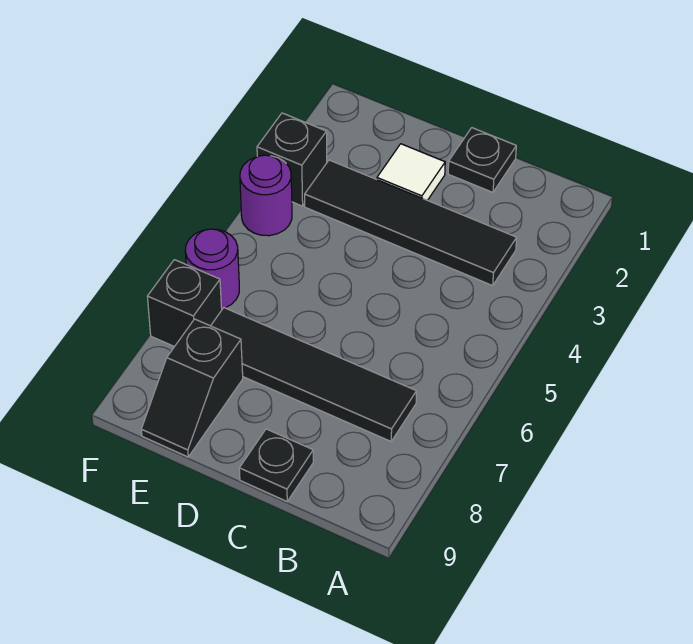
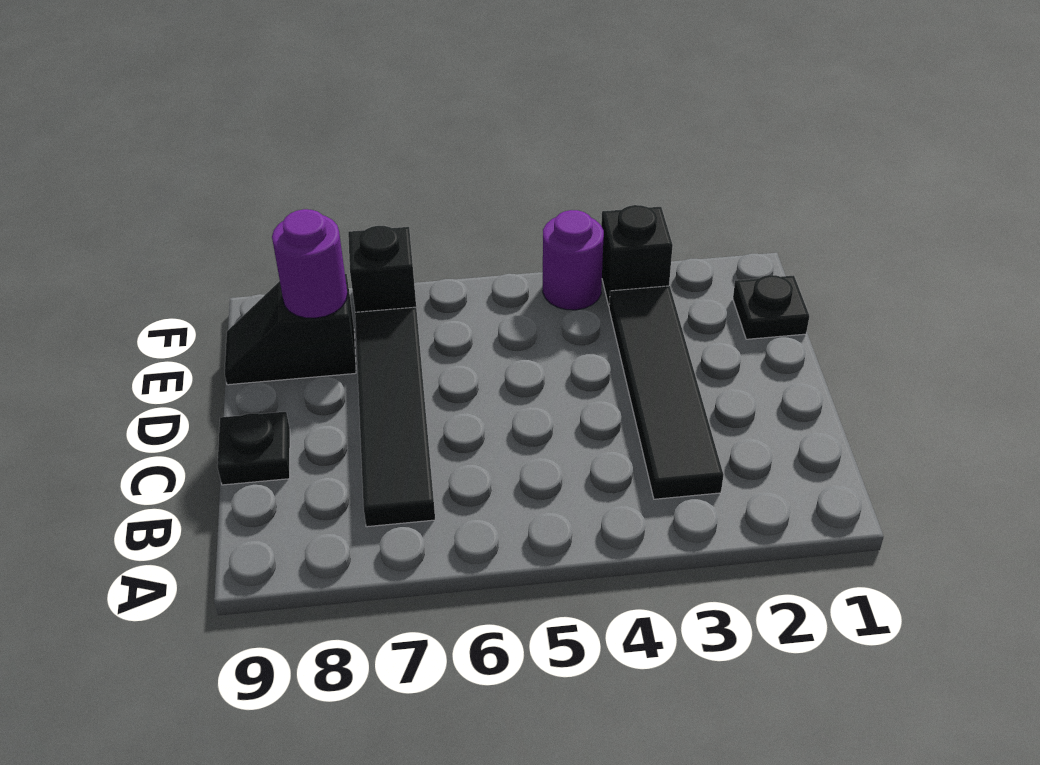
black plate C1 level 1 -> black plate E1 level 1
white tile D2 level 1 -> none
purple round brick F6 level 1 -> purple round brick E8 level 2

